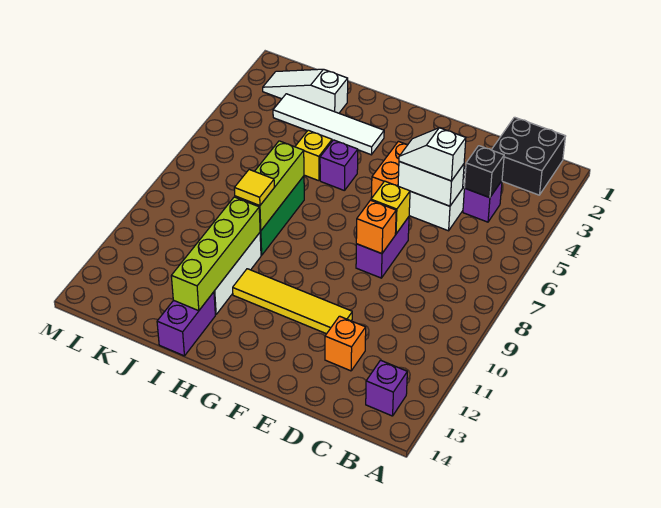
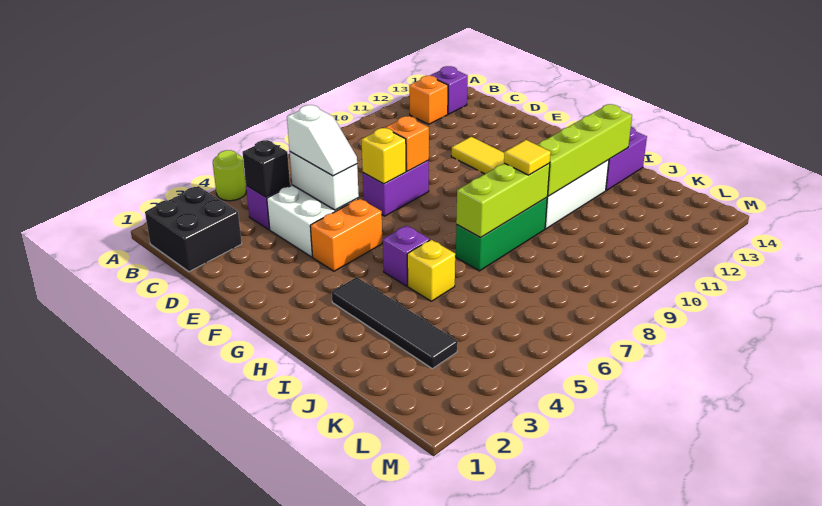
none -> lime round brick A4 level 1
orange brick D12 level 1 -> orange brick B12 level 1
white tile H3:K3 level 1 -> black tile H3:K3 level 1
white slope J2:L2 level 1 top J -> none

